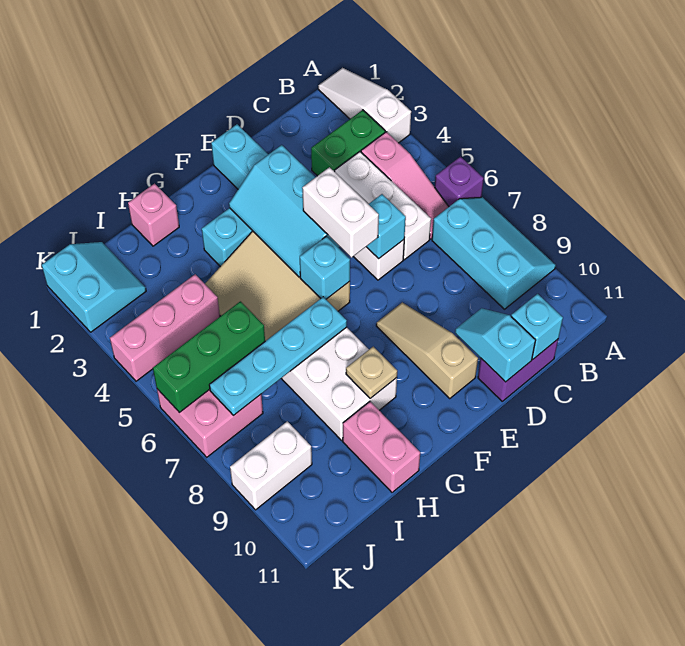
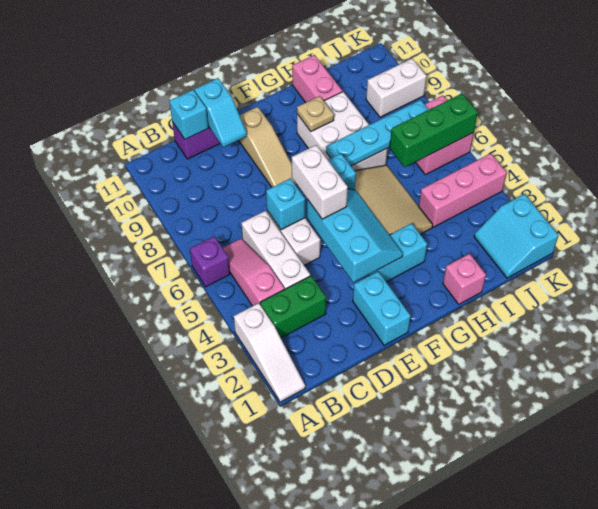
cyan slope A7:B9 level 1 top B -> none

